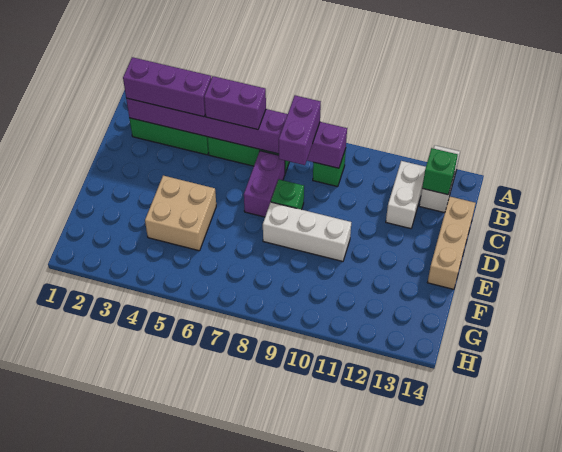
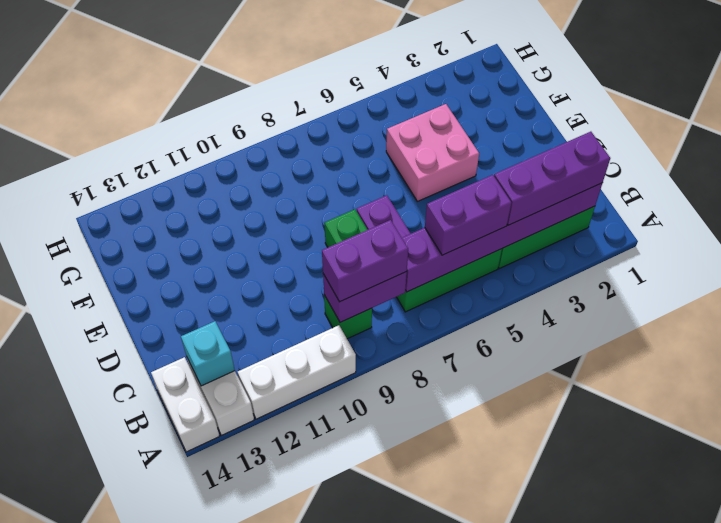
purple brick B8:C8 level 3 -> purple brick B8:B9 level 3
white brick B12:C12 level 1 -> white brick A14:B14 level 1
green brick B13 level 2 -> cyan brick B13 level 2
tan brick C14:E14 level 1 -> none
tan brick E4:F5 level 1 -> pink brick E4:F5 level 1
white brick E8:E10 level 1 -> white brick A10:A12 level 1

